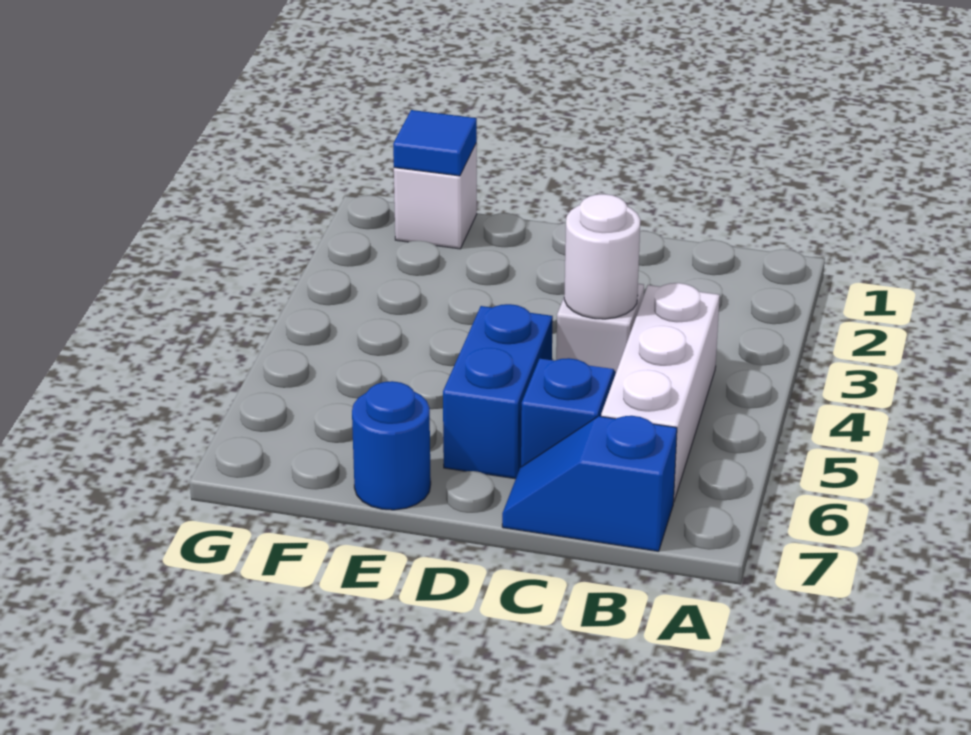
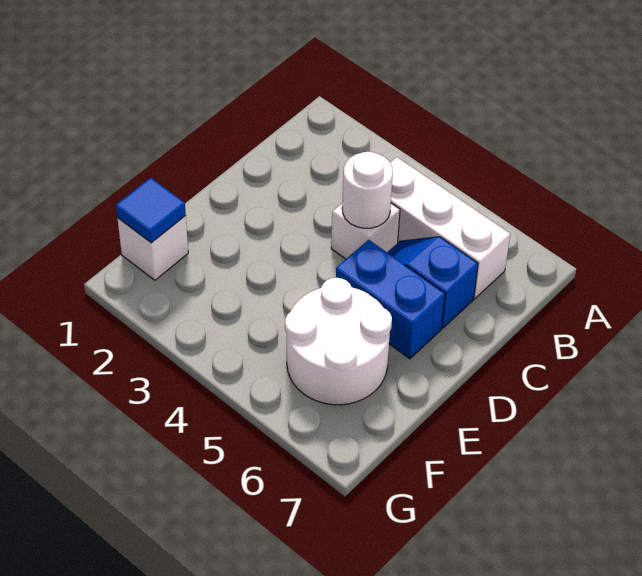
blue slope B7:C7 level 1 top B -> none
none -> white round brick E5:F6 level 1
blue round brick E7 level 1 -> none

